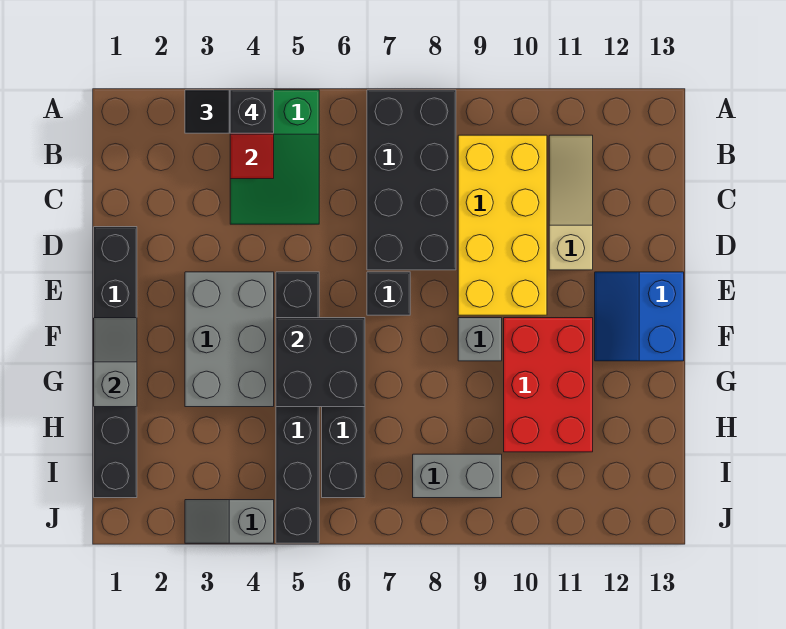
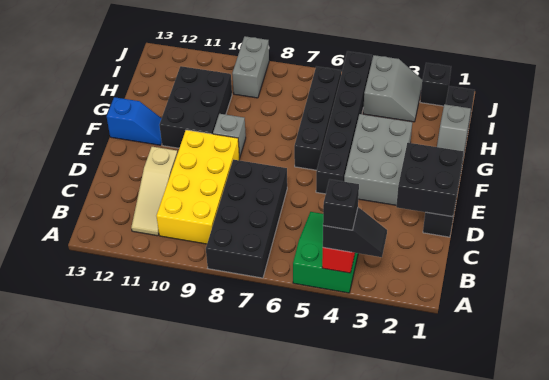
black brick E7 level 1 -> black brick J2 level 1
blue slope E12:F13 level 1 top 13 -> blue slope F12:F13 level 1 top 13
black brick F5:G6 level 2 -> black brick D1:E2 level 2
red brick F10:H11 level 1 -> black brick F10:H11 level 1
grey brick I8:I9 level 1 -> grey brick I9:J9 level 1
grey slope J3:J4 level 1 top 4 -> grey slope I3:J4 level 1 top 4

